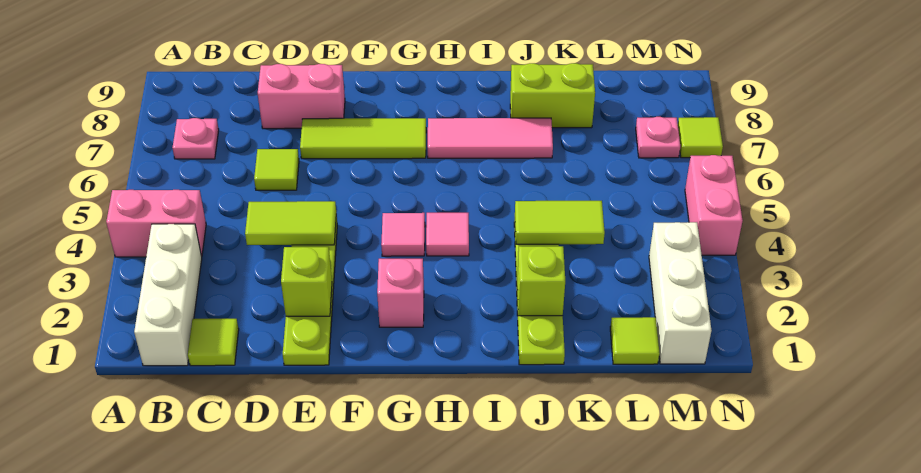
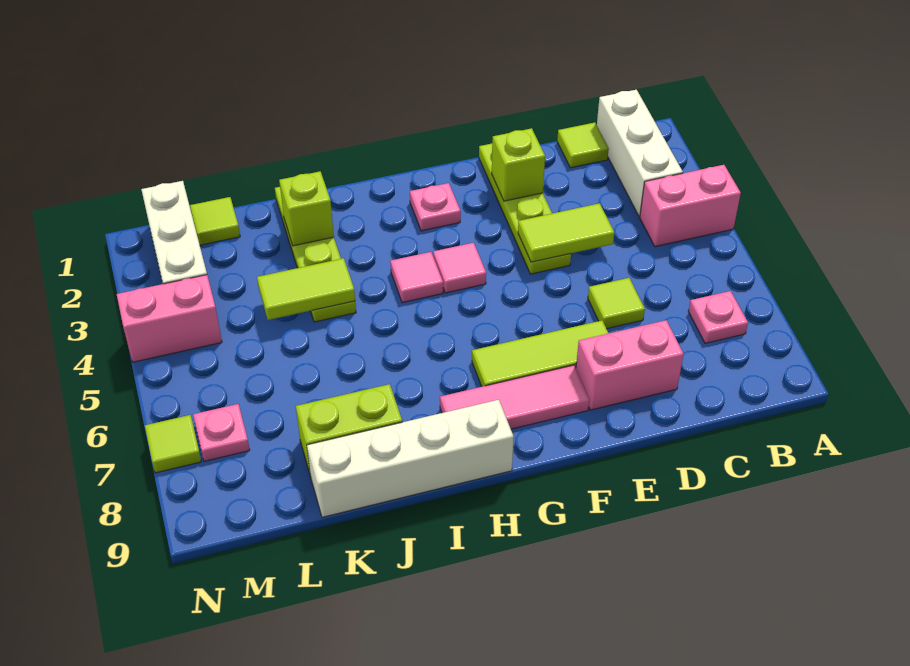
pink brick G2 level 1 -> pink plate G2 level 1
pink tile H7:J7 level 1 -> pink tile F8:H8 level 1
none -> white brick H9:K9 level 1
pink brick N4:N5 level 1 -> pink brick M4:N4 level 1

